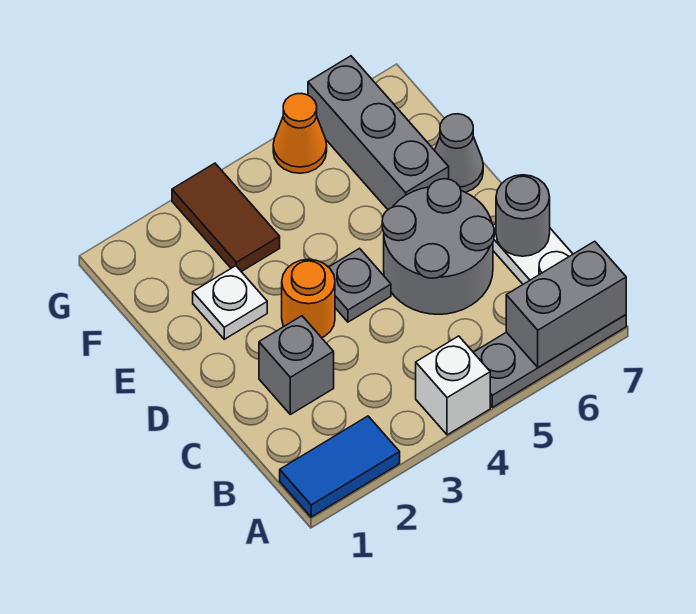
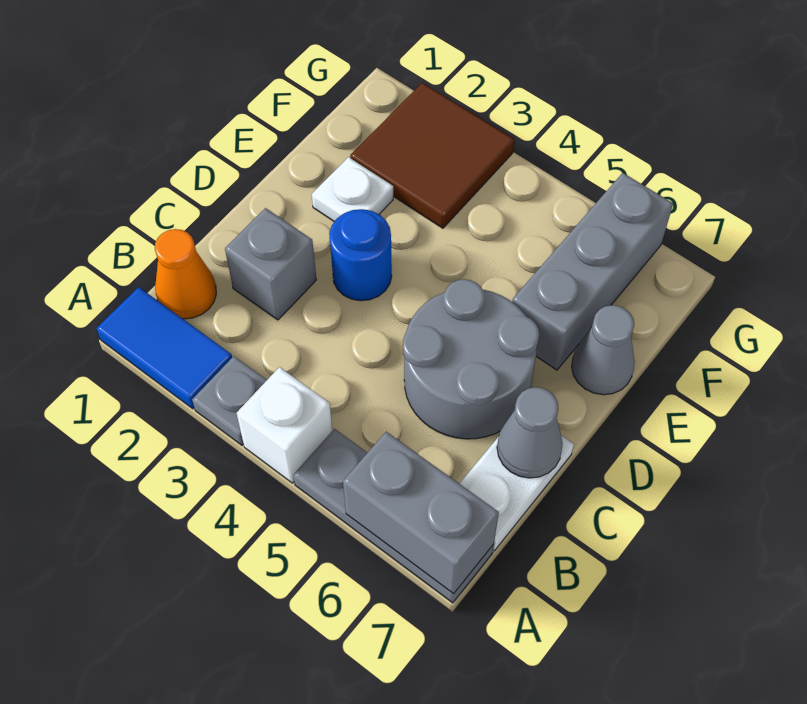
grey round brick C7 level 2 -> grey cone C7 level 2
orange round brick D3 level 1 -> blue round brick D3 level 1
grey plate D4 level 1 -> grey plate A3 level 1
brown tile F3:G3 level 1 -> brown tile F2:G3 level 1
orange cone G5 level 1 -> orange cone B1 level 1

